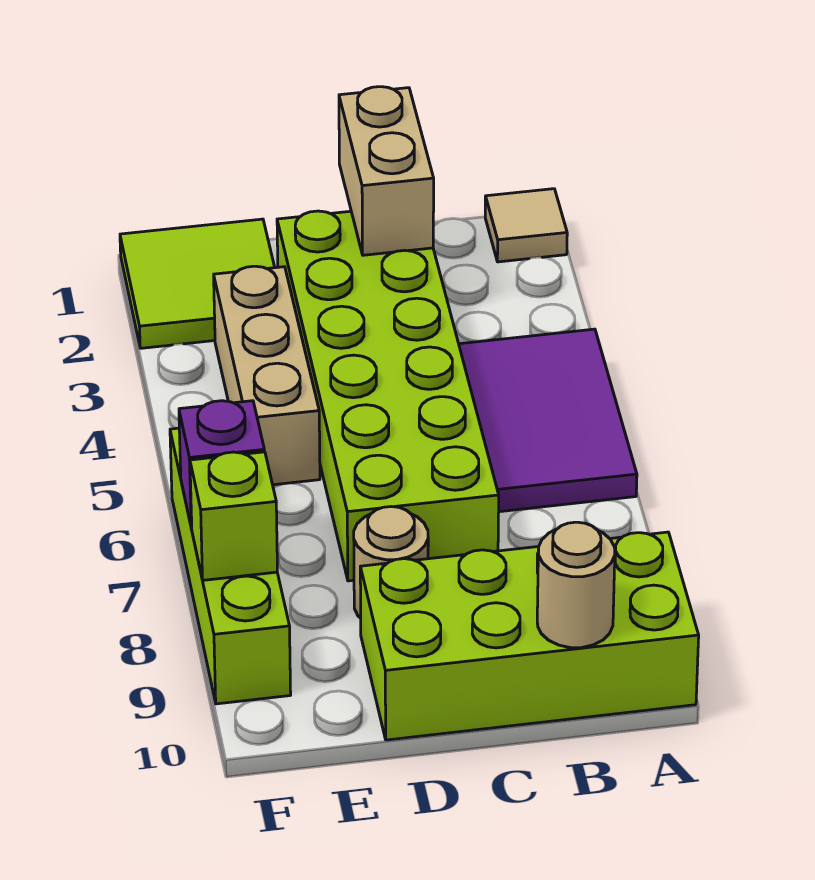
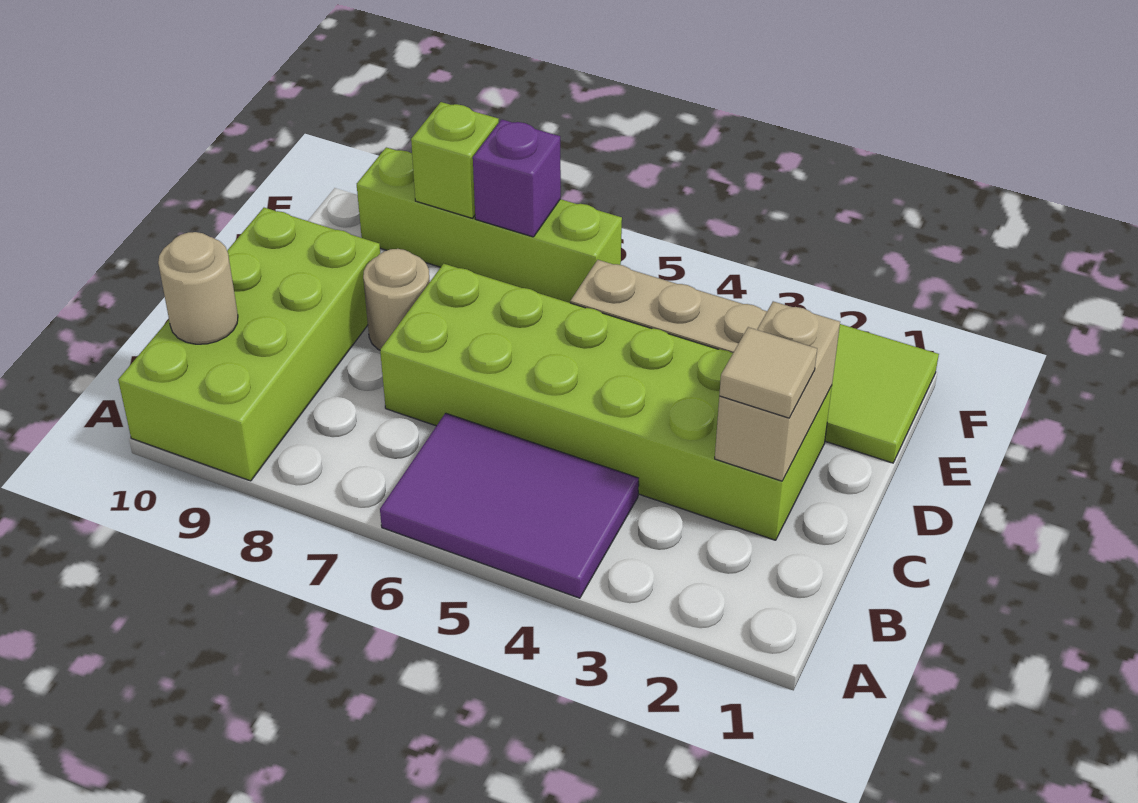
tan tile A1 level 1 -> tan tile C2 level 3
tan brick C1:C2 level 2 -> tan brick C2:D2 level 2

